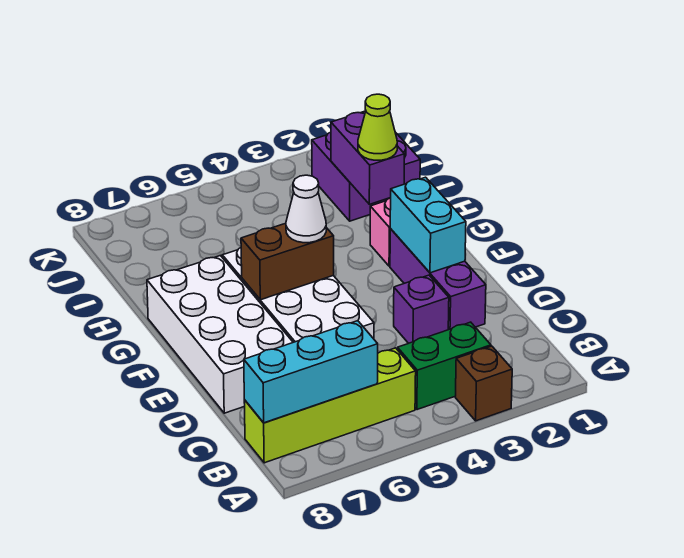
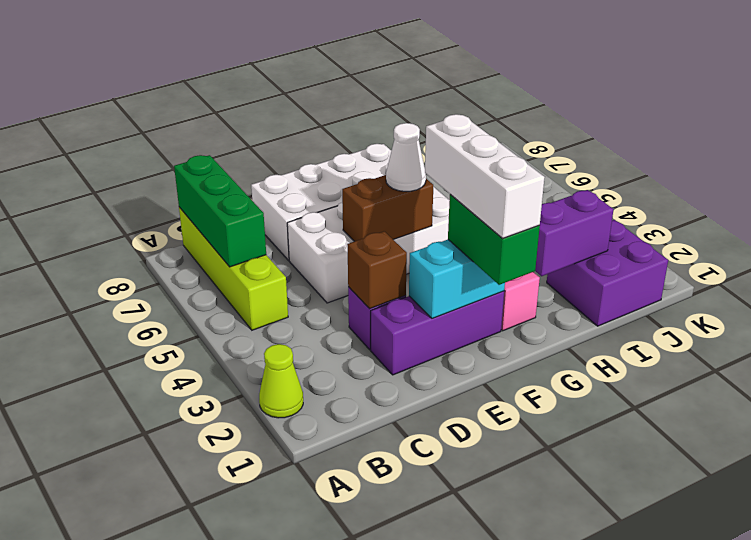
brown brick A3 level 1 -> brown brick D3 level 2
green brick B3:B4 level 1 -> green brick F1:F2 level 3
cyan brick B6:B8 level 2 -> green brick B6:B8 level 2
none -> white brick F1:F3 level 4
brown brick F5:F6 level 2 -> brown brick E5:F5 level 2
lime cone H2 level 3 -> lime cone A2 level 1

